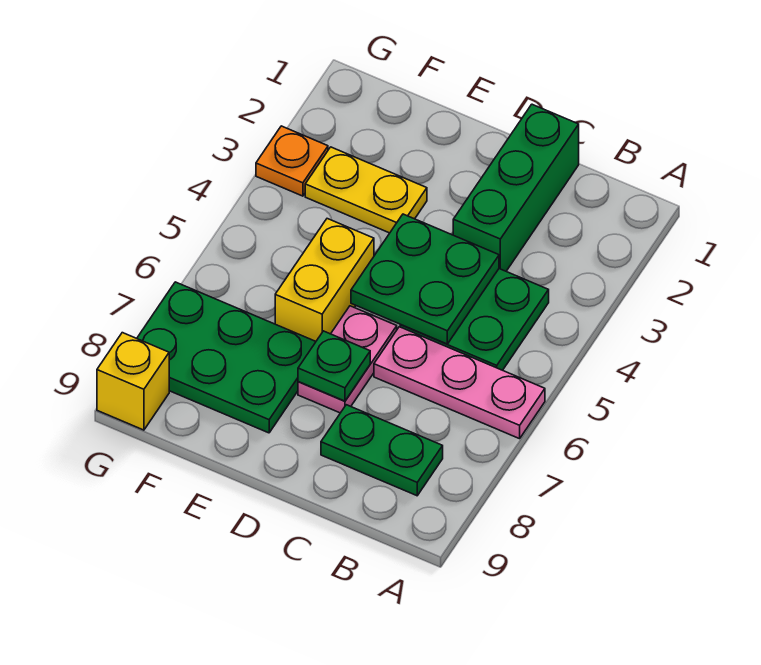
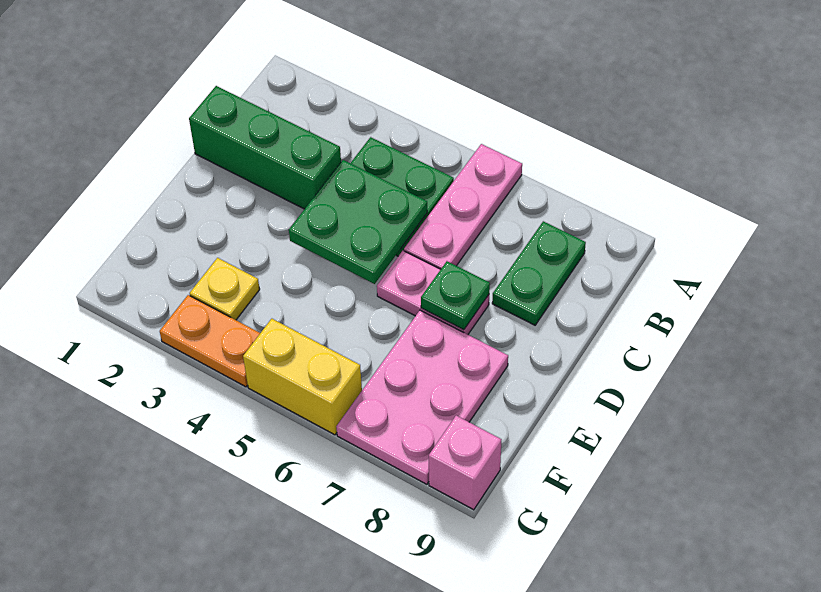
yellow plate E3:F3 level 1 -> yellow plate F3 level 1
yellow brick E5:E6 level 1 -> yellow brick G5:G6 level 1
green plate E7:G8 level 1 -> pink plate E7:G8 level 1
orange plate G3 level 1 -> orange plate G3:G4 level 1
yellow brick G9 level 1 -> pink brick G9 level 1

